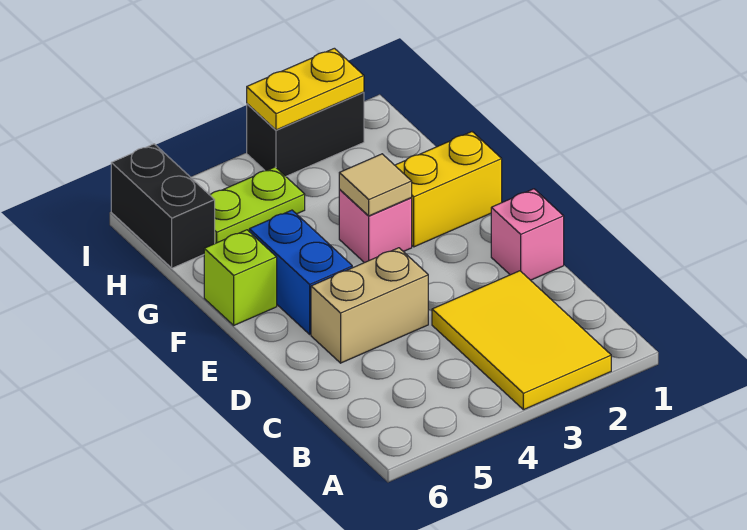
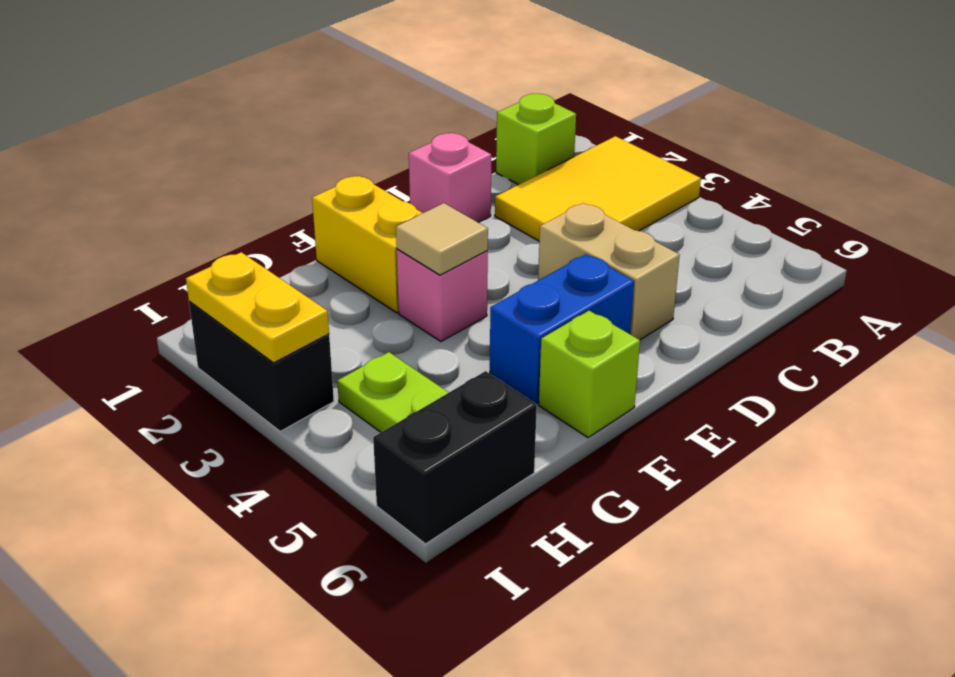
none -> lime brick B1 level 1

